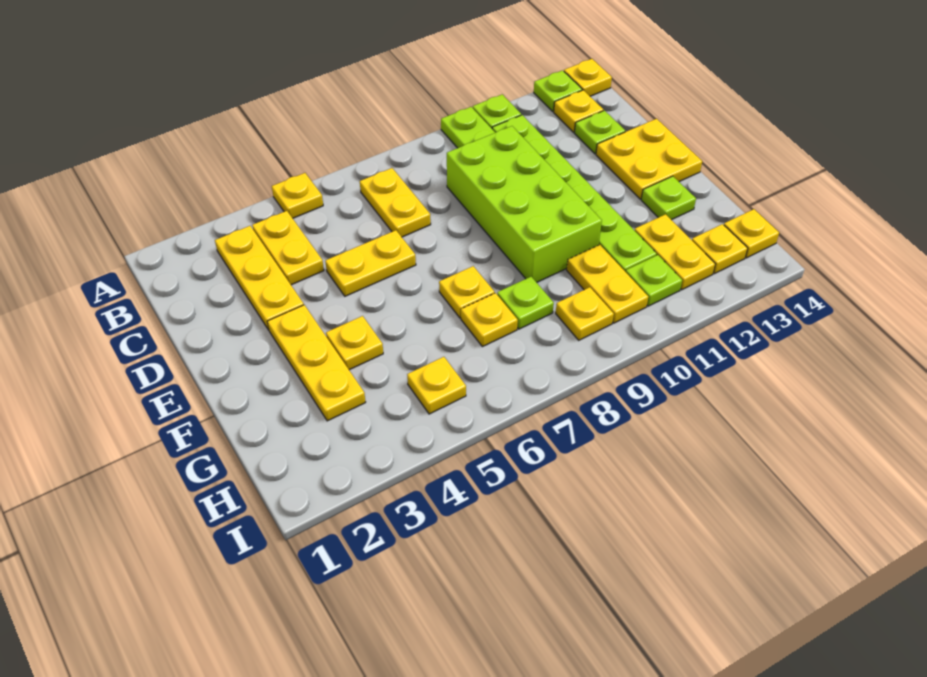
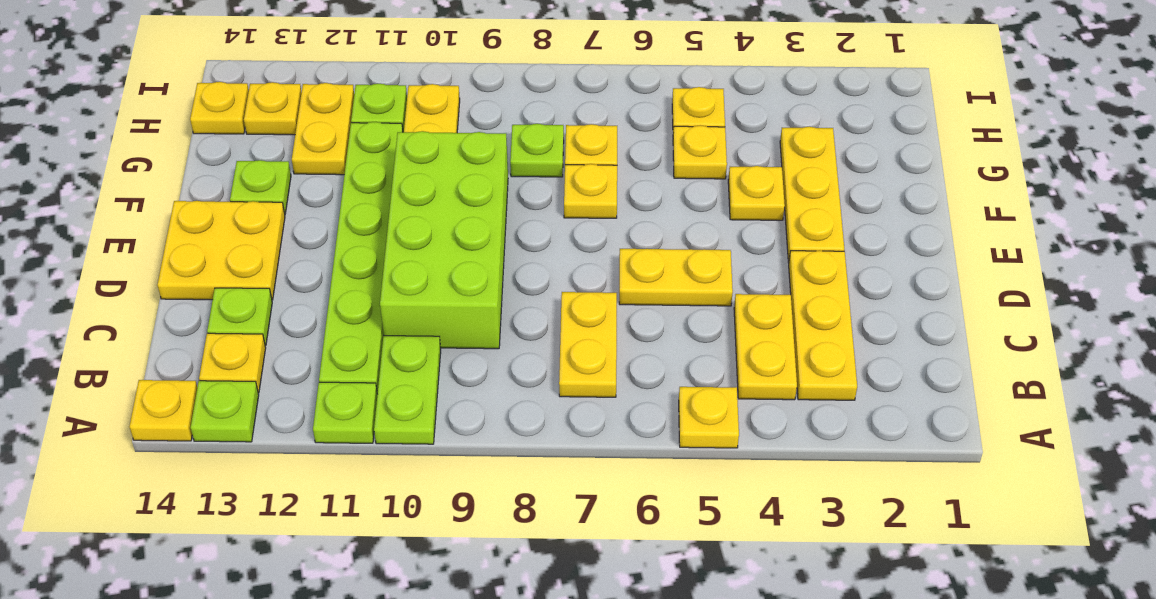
yellow plate H9 level 1 -> yellow plate G5 level 1

